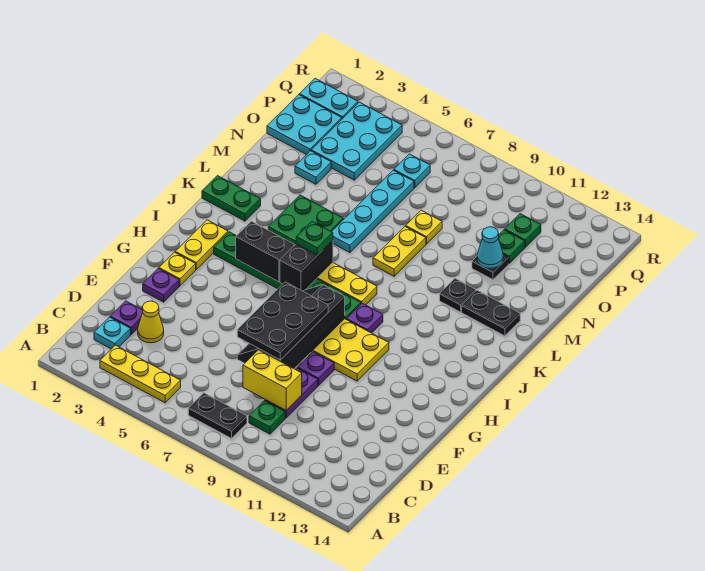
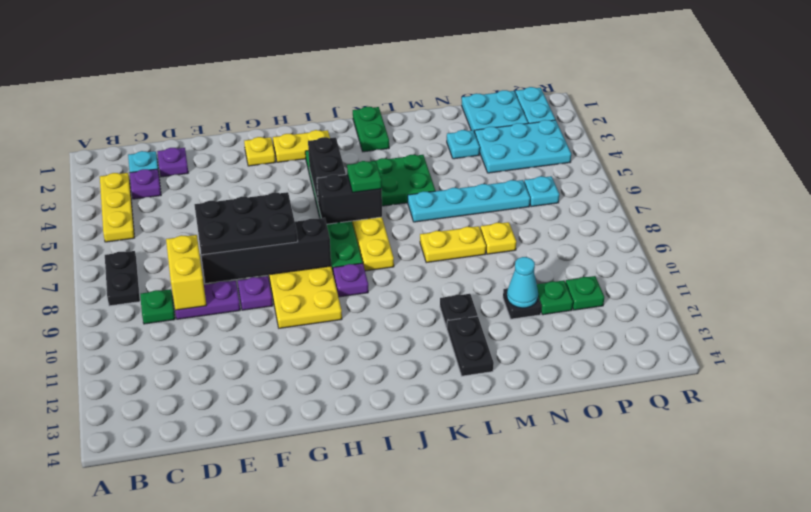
yellow cone D3 level 1 -> none
purple plate F2 level 1 -> purple plate C3 level 1

